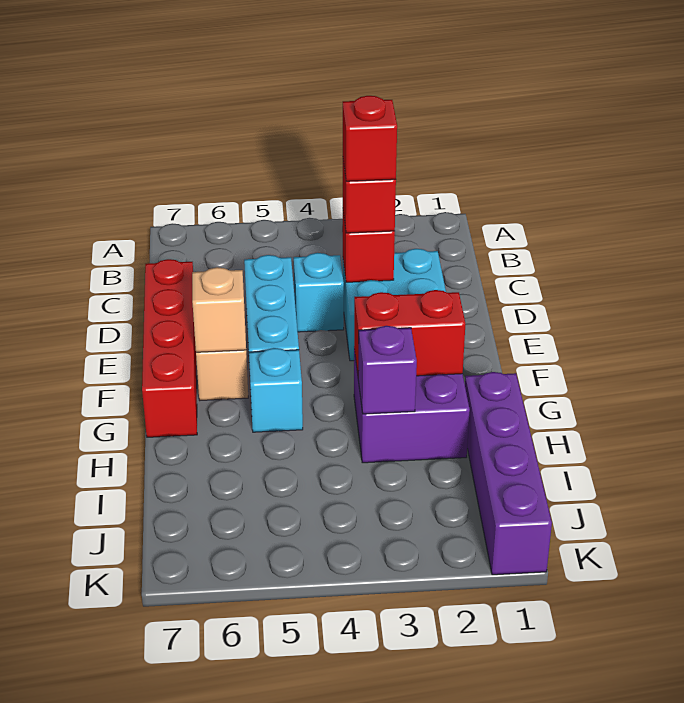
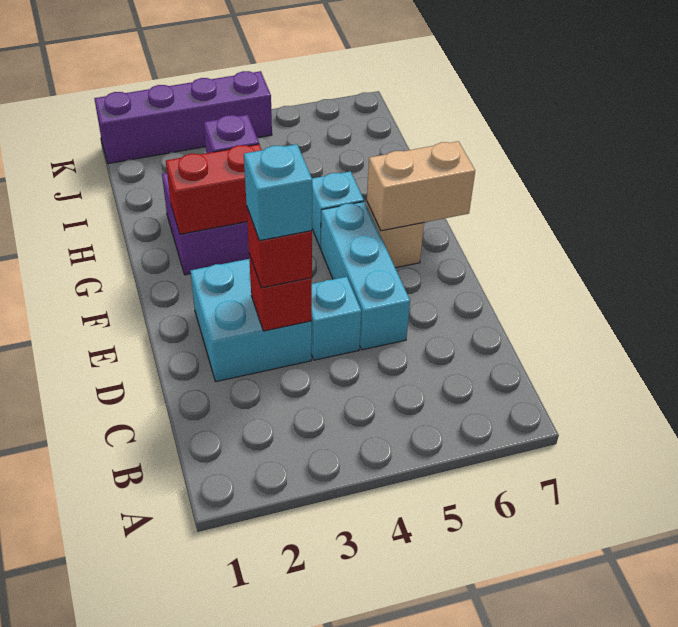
red brick D3 level 4 -> cyan brick D3 level 4
red brick D7:G7 level 1 -> none
tan brick F6 level 2 -> tan brick F6:F7 level 2
purple brick H1:K1 level 1 -> purple brick K1:K4 level 1

